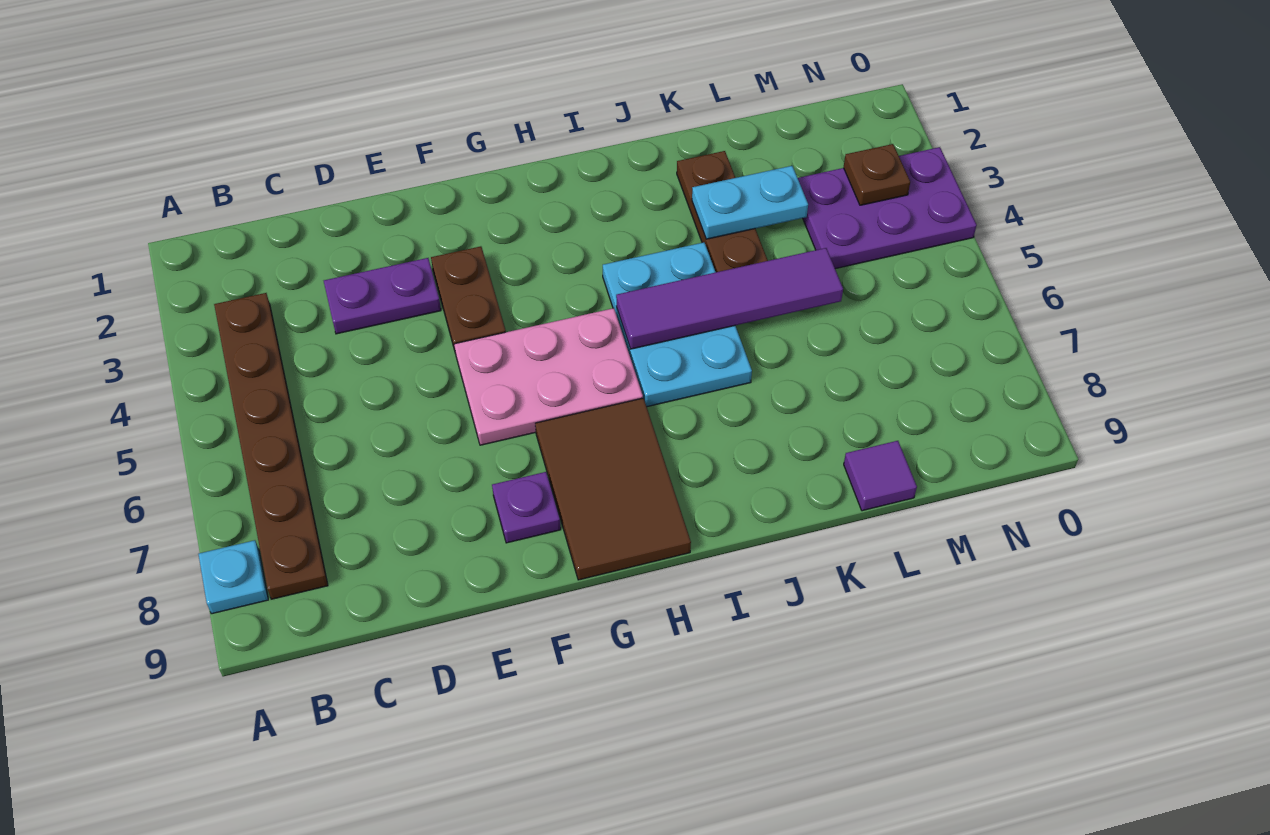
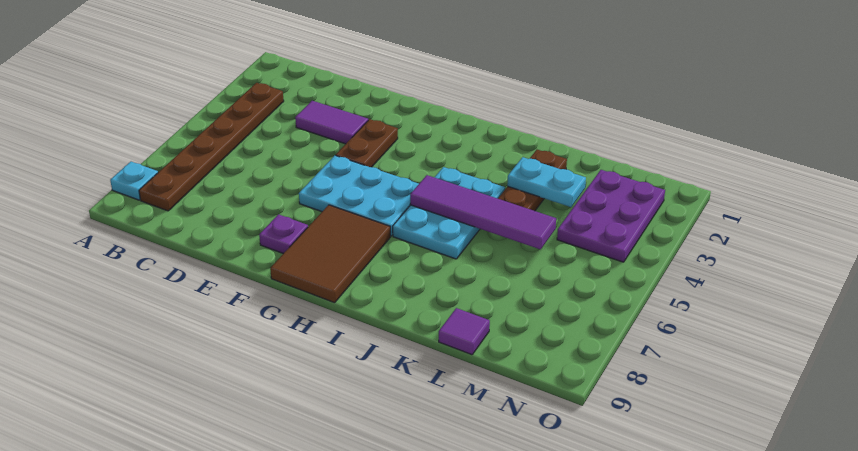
purple plate D3:E3 level 1 -> purple tile D3:E3 level 1
pink plate F5:H6 level 1 -> cyan plate F5:H6 level 1
purple plate M3:O4 level 1 -> purple plate M2:N4 level 1
brown plate N3 level 2 -> none

